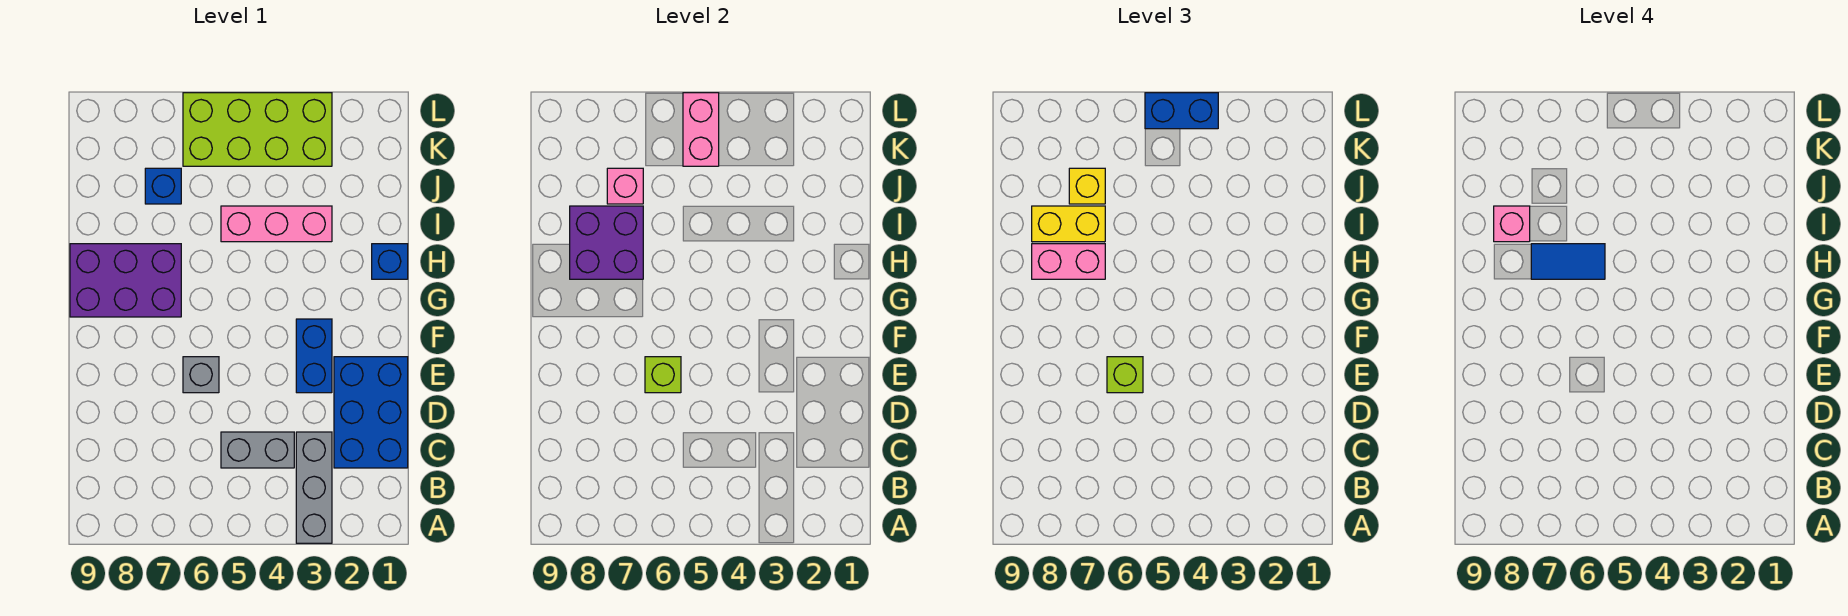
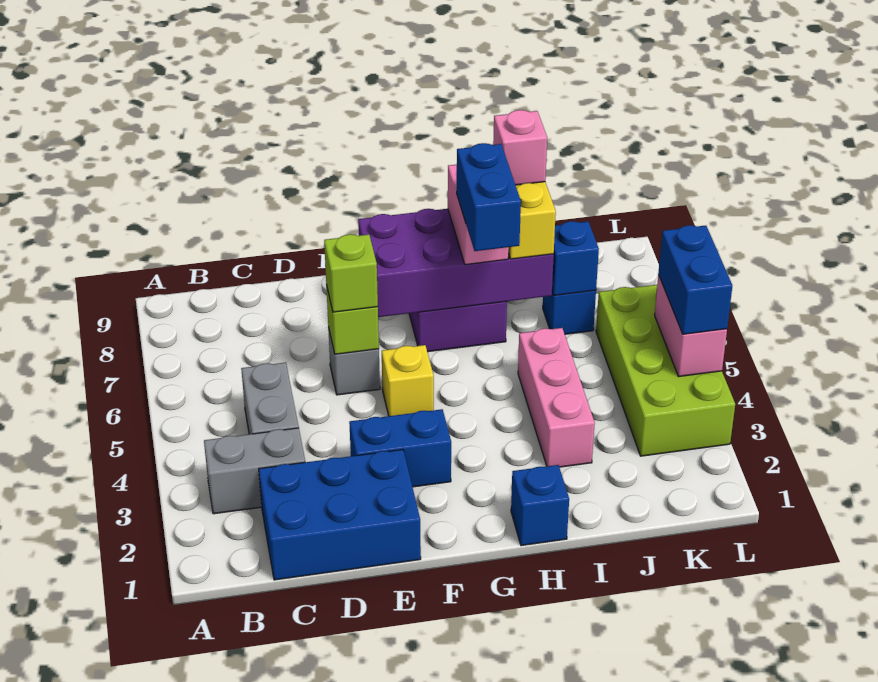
grey brick A3:C3 level 1 -> grey brick B3:C3 level 1
blue tile H6:H7 level 4 -> blue brick H6:H7 level 4
purple brick H7:I8 level 2 -> purple brick F7:I8 level 2
pink brick J7 level 2 -> blue brick J7 level 2
yellow brick J7 level 3 -> yellow brick F5 level 1
pink brick K5:L5 level 2 -> pink brick L4:L5 level 2

